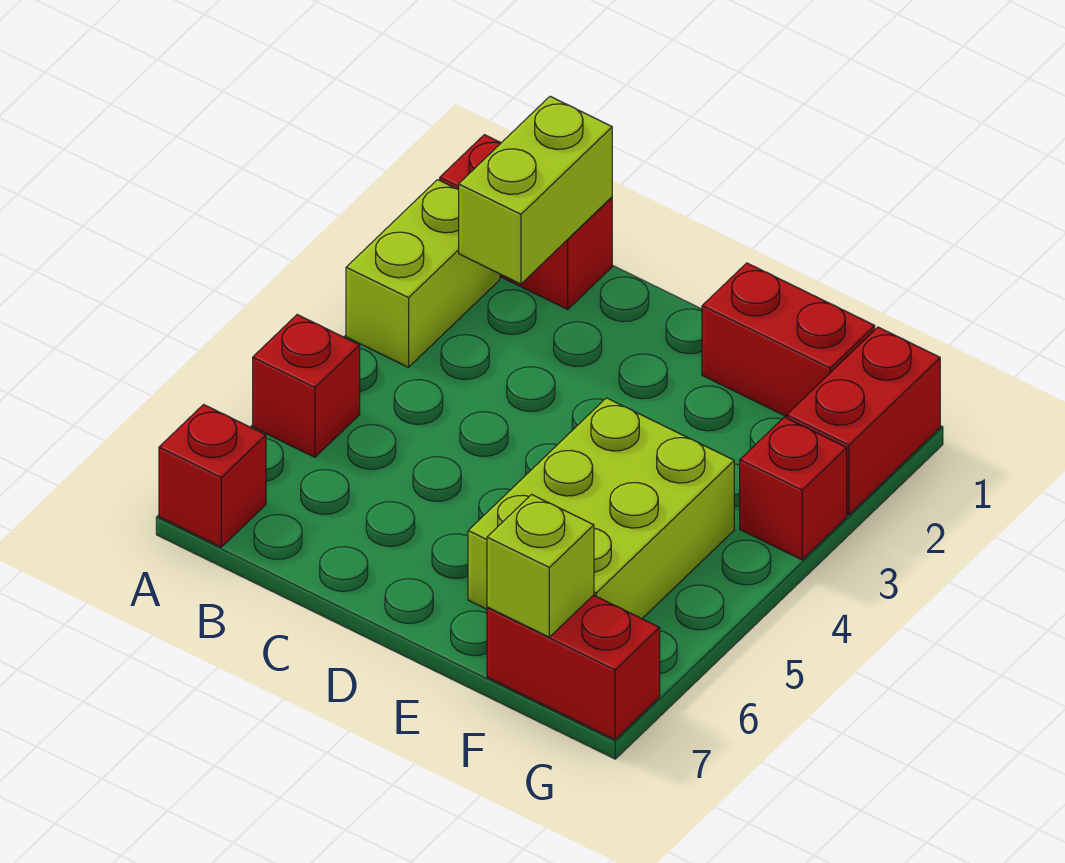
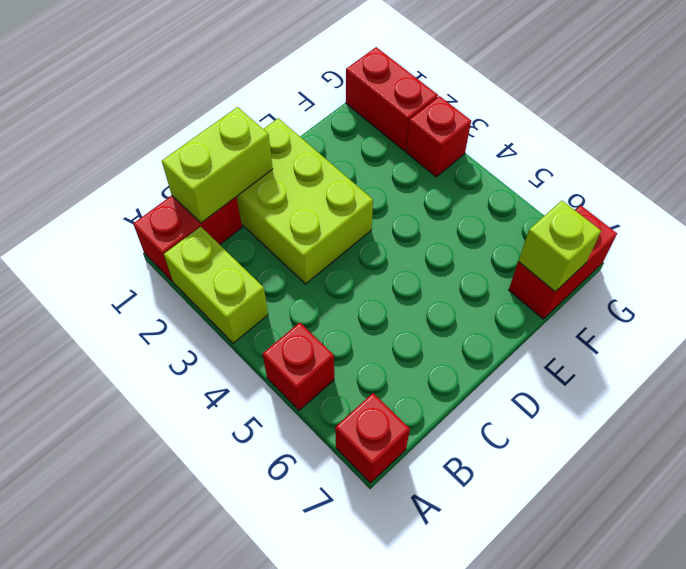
lime brick B1:B2 level 2 -> lime brick B1:C1 level 2
red brick E1:F1 level 1 -> none
lime brick E4:F6 level 1 -> lime brick C1:D3 level 1

